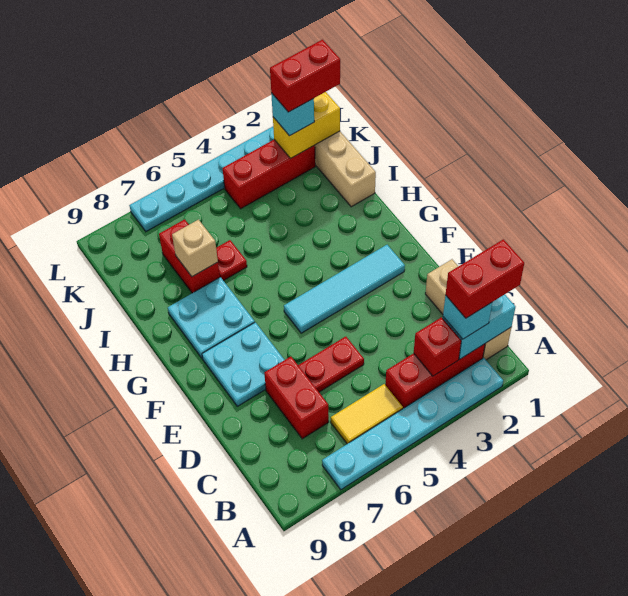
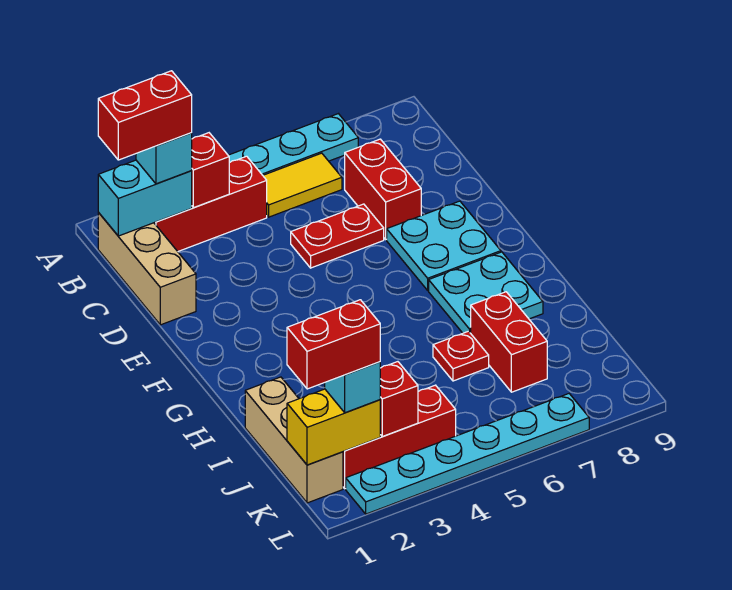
cyan tile F2:F5 level 1 -> none
tan brick I7 level 2 -> none
none -> red brick K3 level 2

